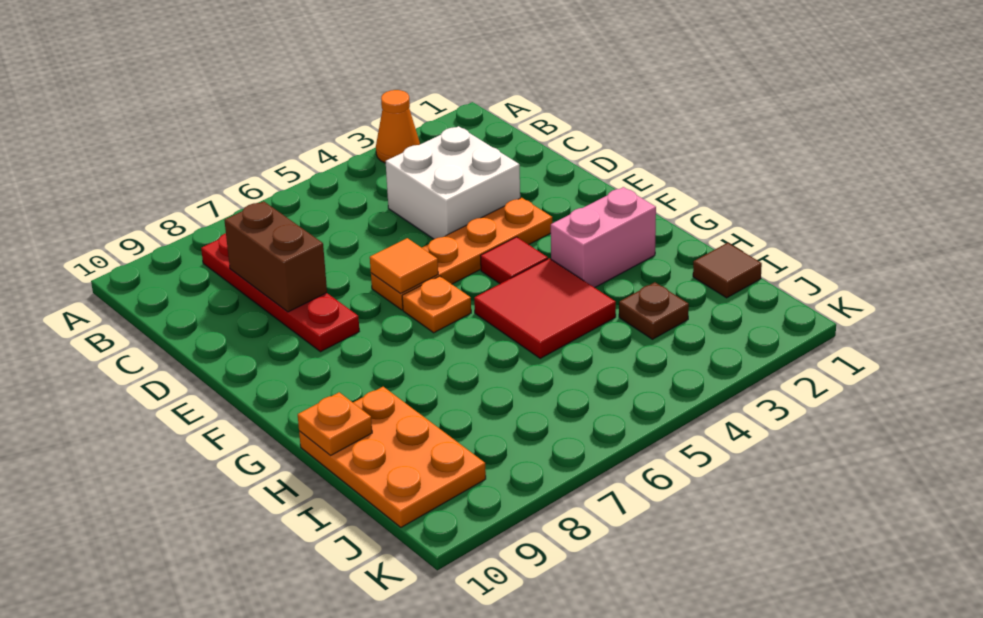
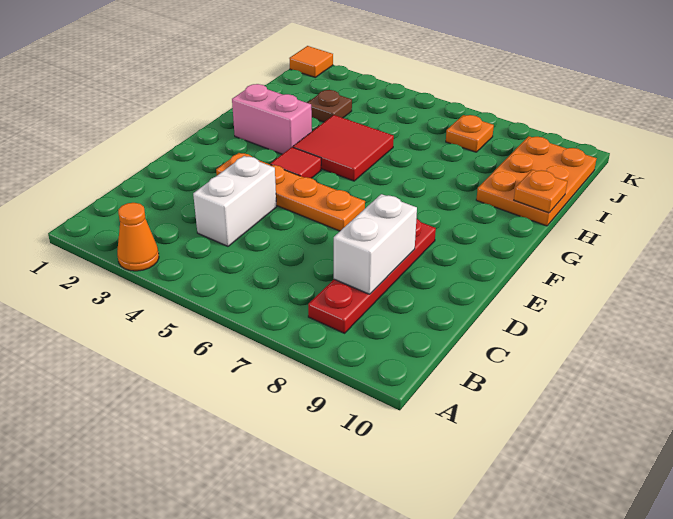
white brick C3:D4 level 1 -> white brick C4:D4 level 1
brown brick C8:D8 level 2 -> white brick C8:D8 level 2
orange tile E6 level 2 -> orange tile K1 level 1
orange plate F6 level 1 -> orange plate J7 level 1
brown tile I1 level 1 -> none

